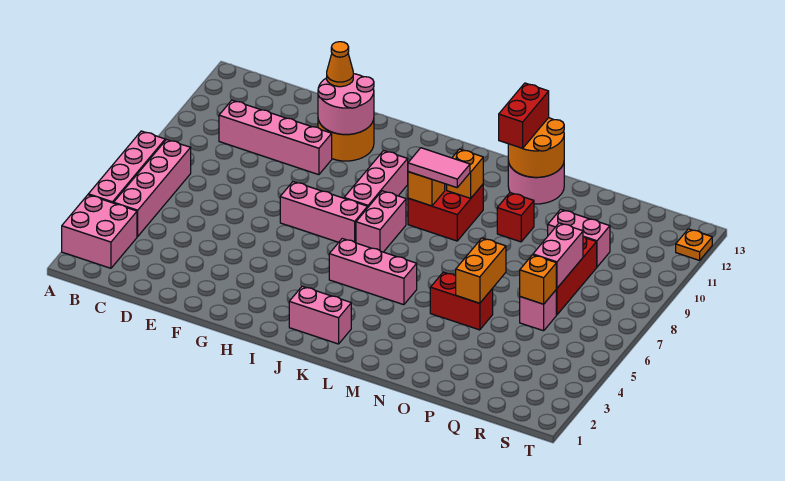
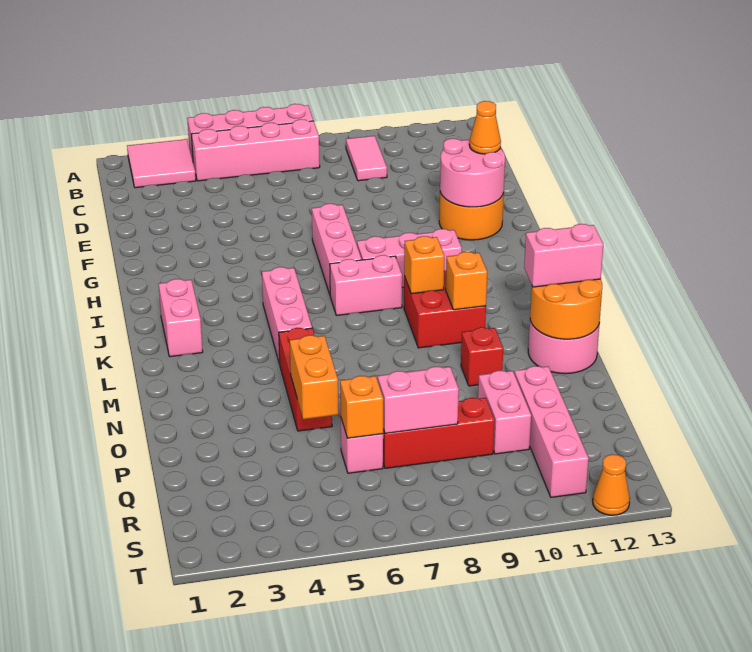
pink brick A2:B3 level 1 -> pink tile A2:B3 level 1
pink brick C10:F10 level 1 -> pink brick P11:S11 level 1
pink tile K9:L9 level 3 -> pink tile B9:C9 level 1
red brick M12:M13 level 3 -> pink brick M12:M13 level 3
red brick N5:O5 level 1 -> red brick M5:O5 level 1
orange brick O5:O6 level 2 -> orange brick O5:P5 level 2
orange plate T12 level 1 -> orange cone T12 level 1

